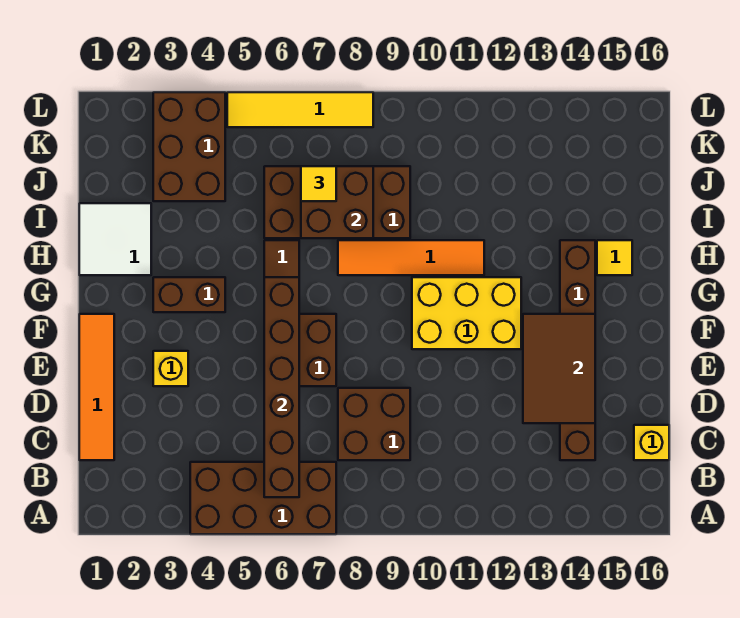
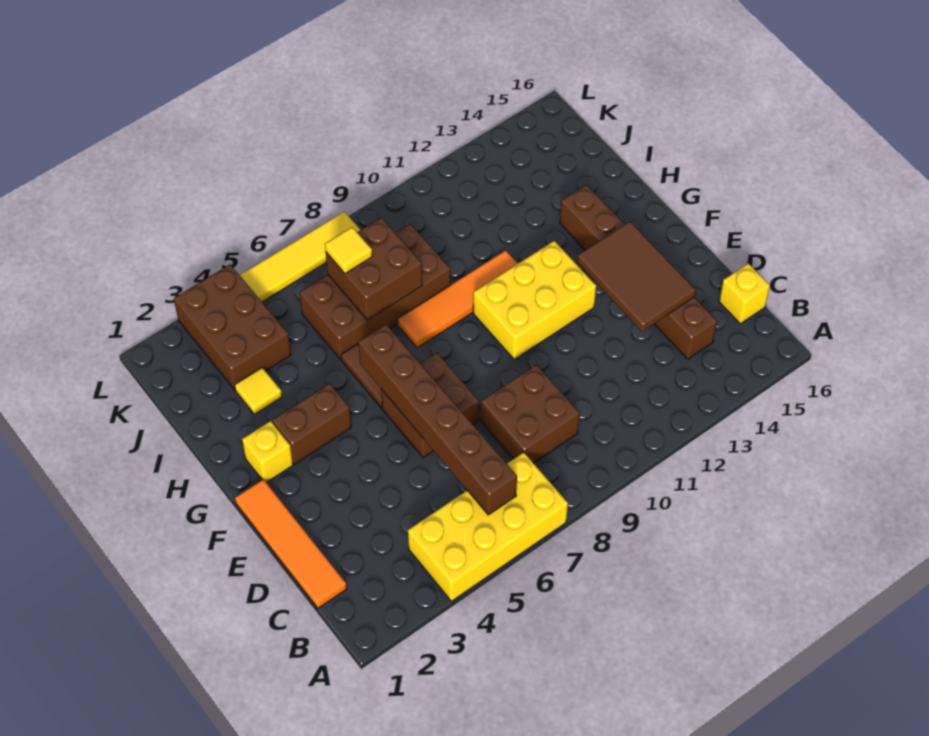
brown brick A4:B7 level 1 -> yellow brick A4:B7 level 1
yellow brick E3 level 1 -> yellow brick G2 level 1
white tile H1:I2 level 1 -> none
yellow tile H15 level 1 -> yellow tile I3 level 1

